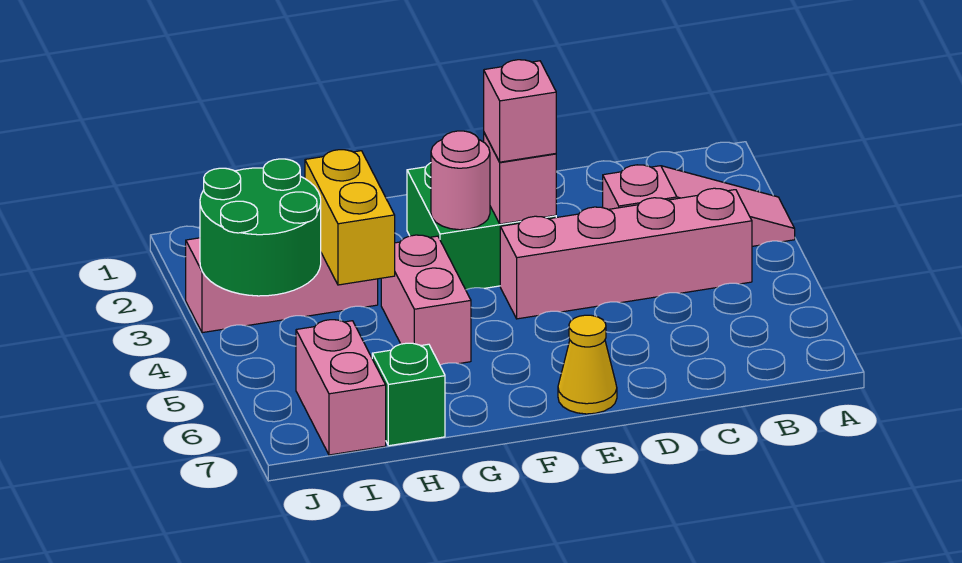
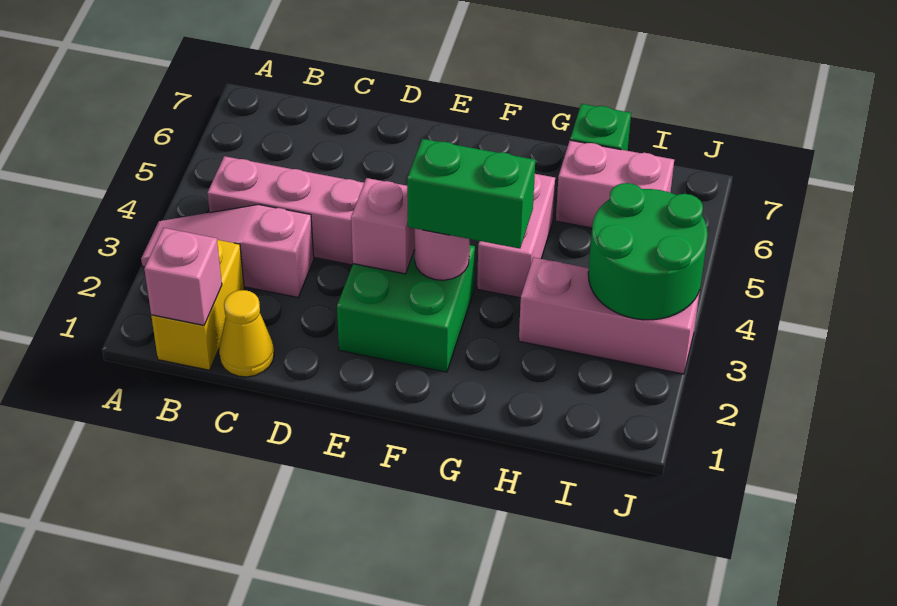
pink brick E3 level 3 -> pink brick B1 level 2
yellow cone E7 level 1 -> yellow cone C1 level 1
none -> green brick F3:G3 level 3
yellow brick H3:H4 level 2 -> yellow brick B1:B2 level 1
pink brick I6:I7 level 1 -> pink brick H6:I6 level 1

